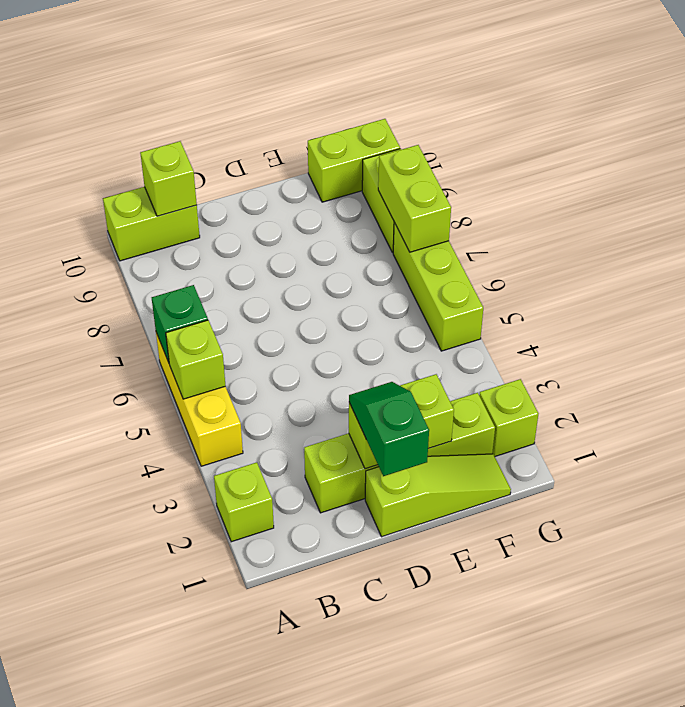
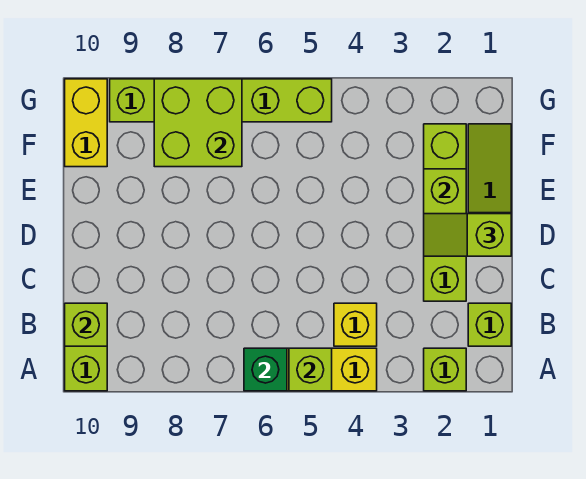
none -> yellow brick B4 level 1
green slope D1:D2 level 3 top 1 -> lime slope D1:D2 level 3 top 1
lime brick F10:G10 level 1 -> yellow brick F10:G10 level 1
lime brick G2 level 1 -> lime brick B1 level 1
lime brick G7:G8 level 2 -> lime brick F7:G8 level 2

